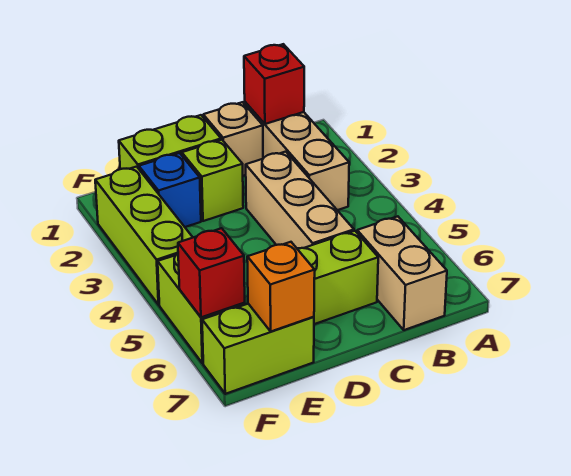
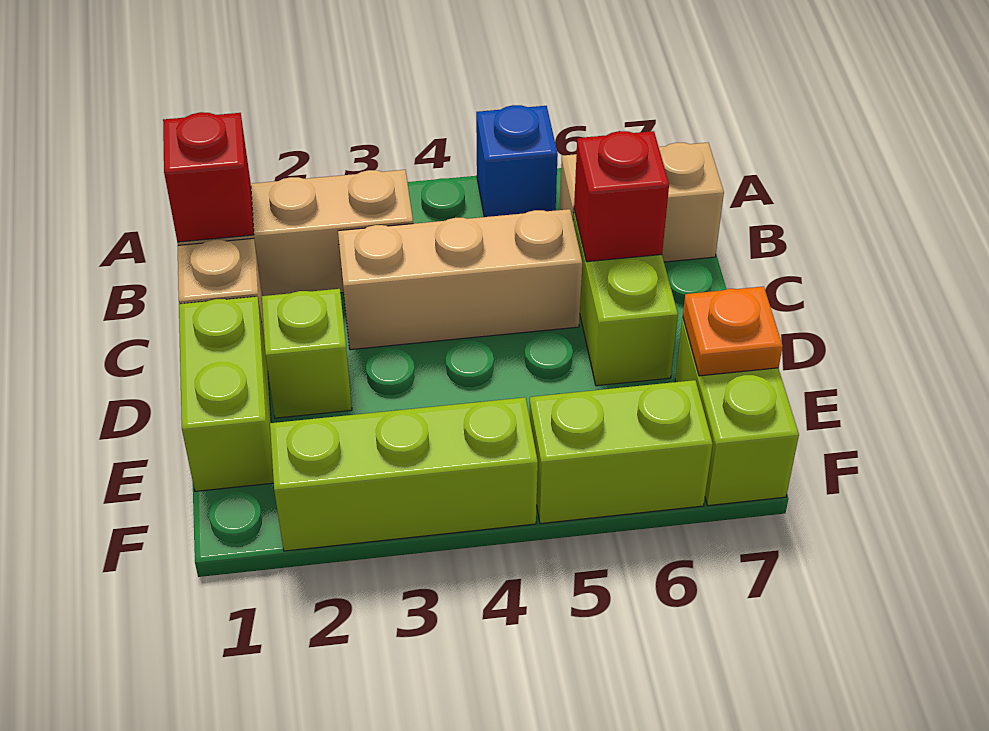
blue brick E2 level 1 -> blue brick A5 level 1
orange brick E7 level 2 -> orange plate E7 level 2
red brick F6 level 2 -> red brick C6 level 2

